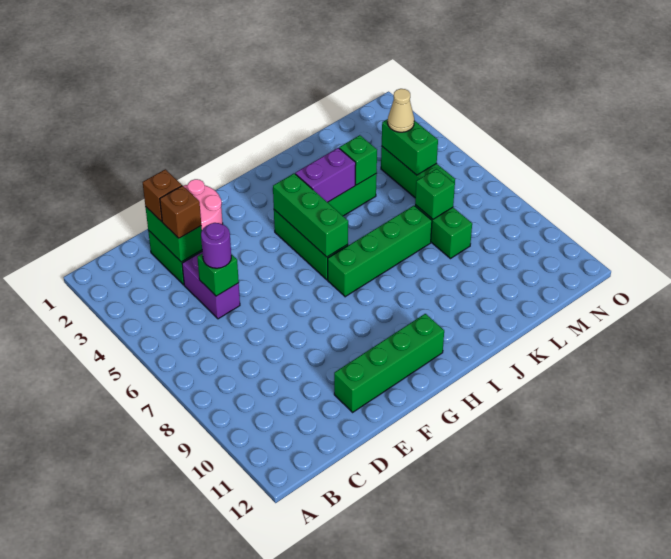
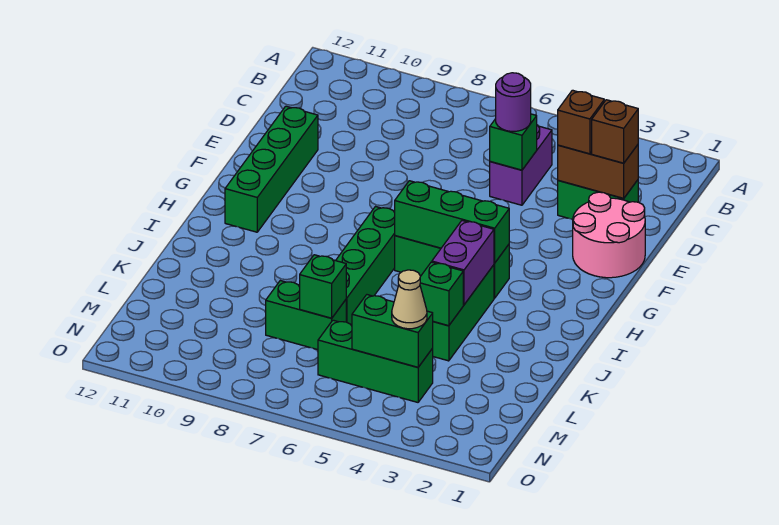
green brick D2:D3 level 2 -> brown brick D2:D3 level 2
purple brick D4:D5 level 1 -> purple brick C5:D5 level 1

